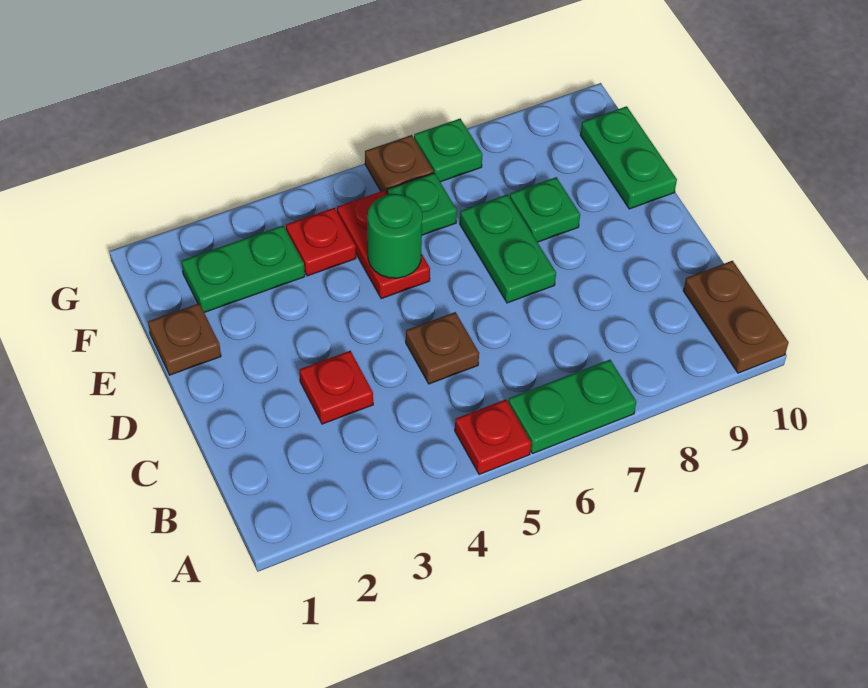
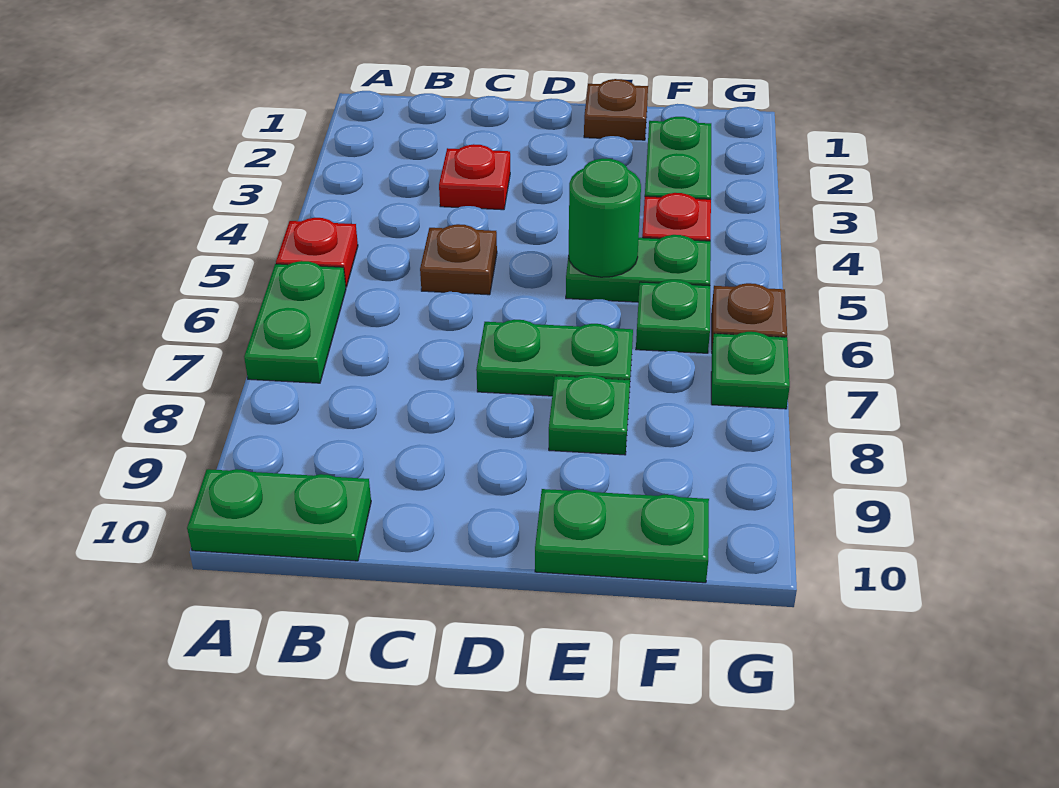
brown plate A10:B10 level 1 -> green plate A10:B10 level 1
red plate E5:F5 level 1 -> green plate E5:F5 level 1

